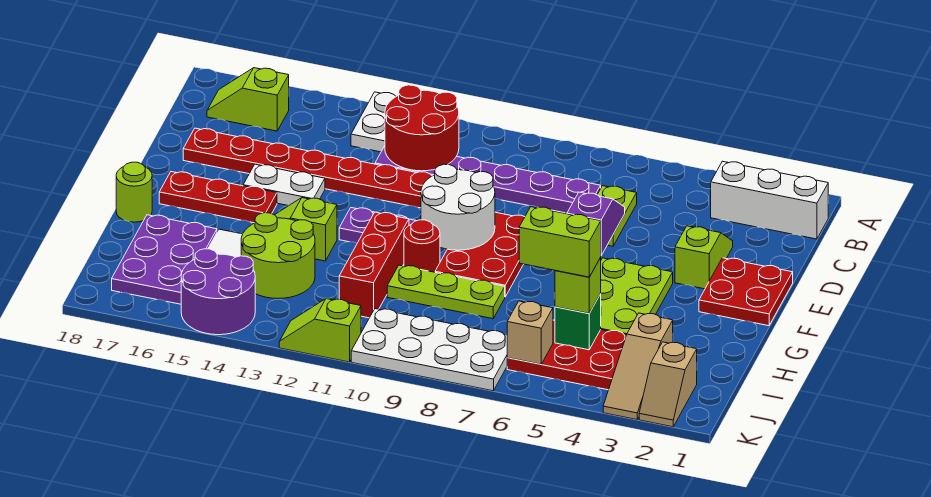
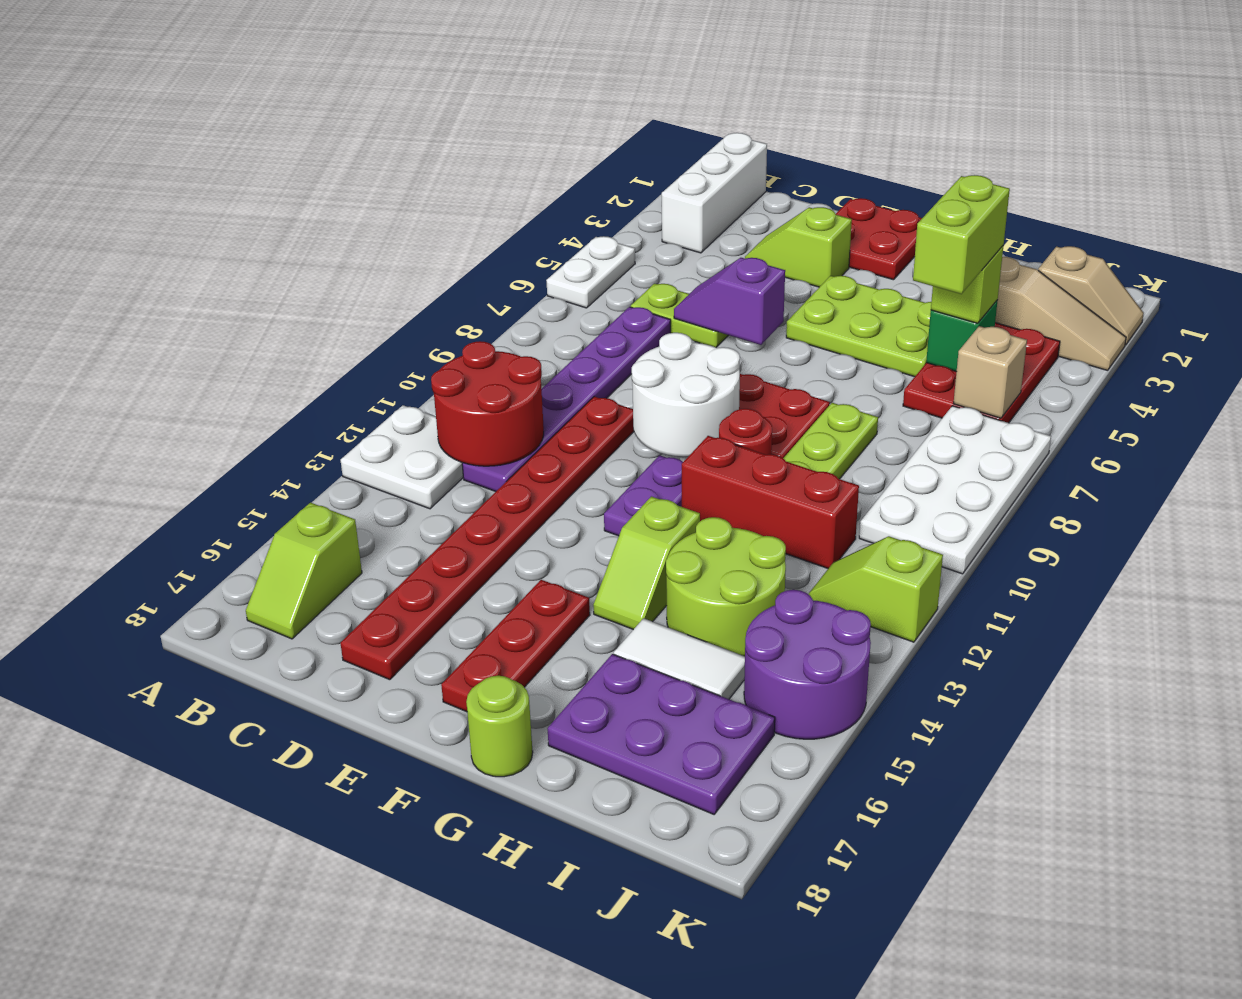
white plate E14:E15 level 1 -> white plate A5:A6 level 1
lime slope K11:K12 level 1 top 11 -> lime slope J12:K12 level 1 top K

